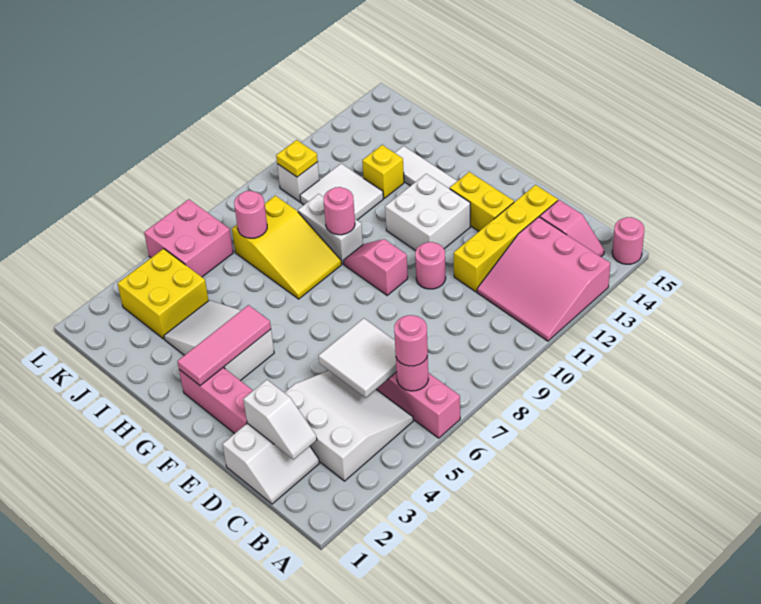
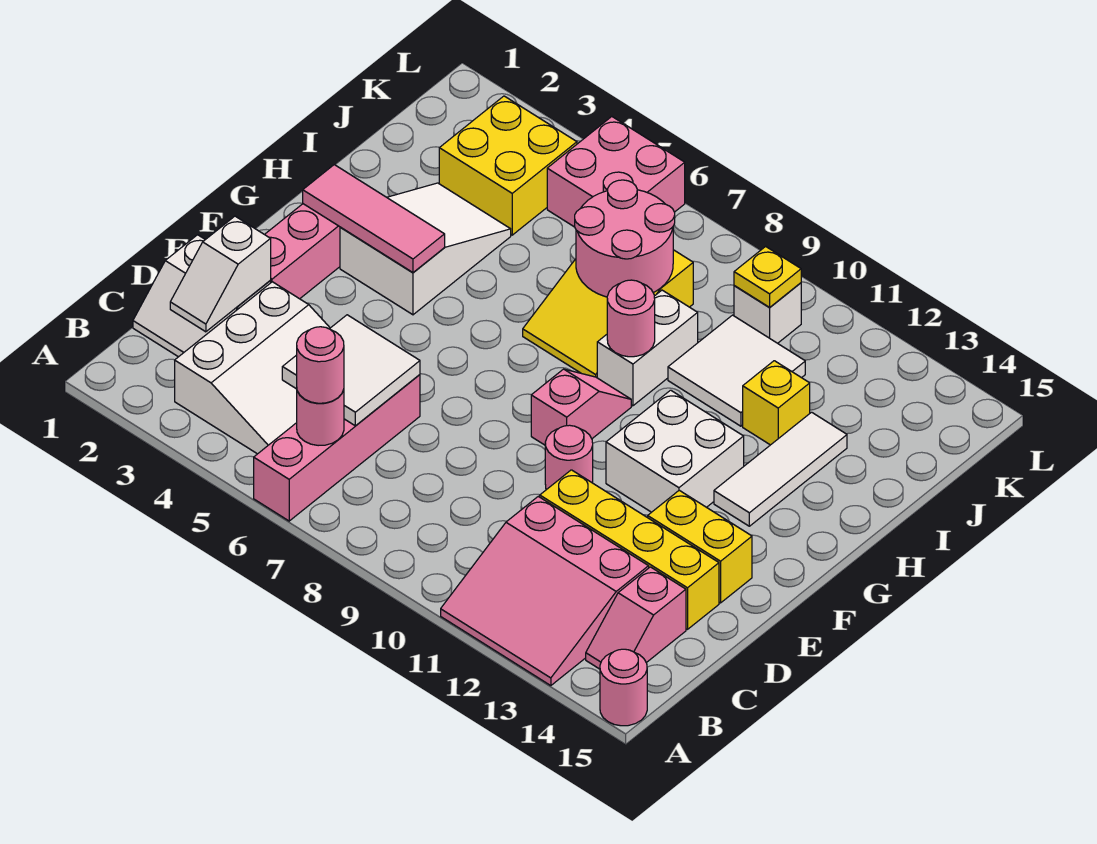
pink slope A11:C13 level 1 top 13 -> pink slope A11:C13 level 1 top C
yellow brick E13:F13 level 1 -> yellow brick E13:E14 level 1
pink round brick J7 level 2 -> pink round brick I7:J8 level 2

